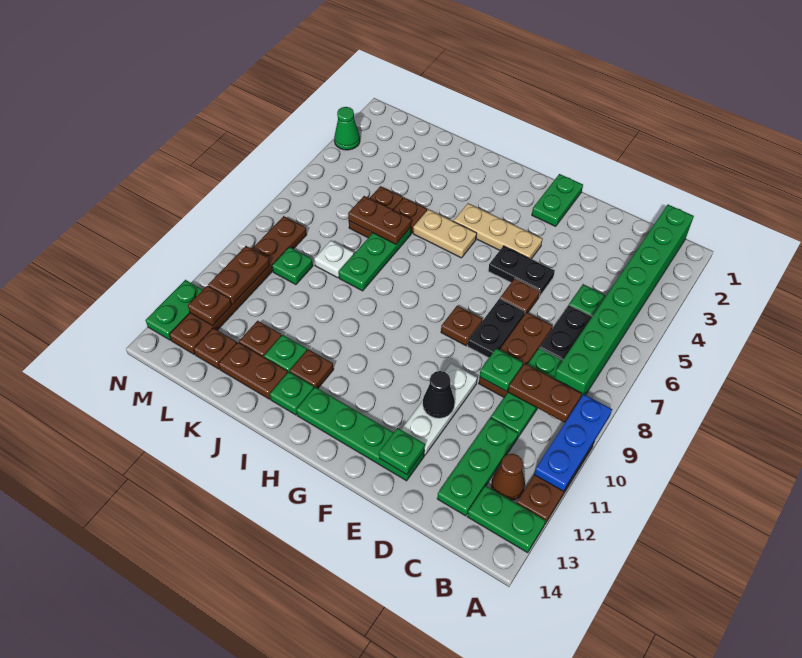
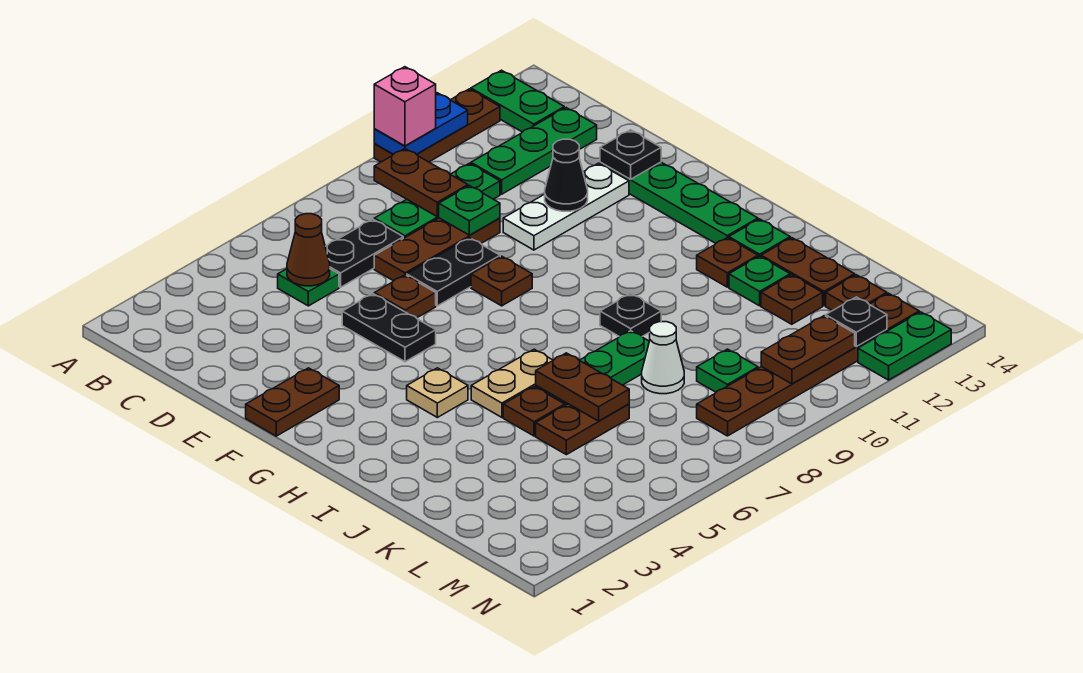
blue plate A9:A11 level 2 -> blue plate A10:A11 level 2
none -> pink brick A10 level 3
green brick B1:B8 level 1 -> none
brown cone B12 level 1 -> brown cone C5 level 2
green plate E13 level 2 -> black plate E13 level 2
green plate F1:F2 level 1 -> brown plate F1:F2 level 1
tan plate F4:H4 level 1 -> tan plate H4 level 1
tan plate H5:I5 level 1 -> tan plate I5:I6 level 1
none -> black plate I9 level 1
white plate K8 level 1 -> white cone K8 level 1
brown plate M12 level 2 -> black plate M12 level 2
green cone N3 level 1 -> none

